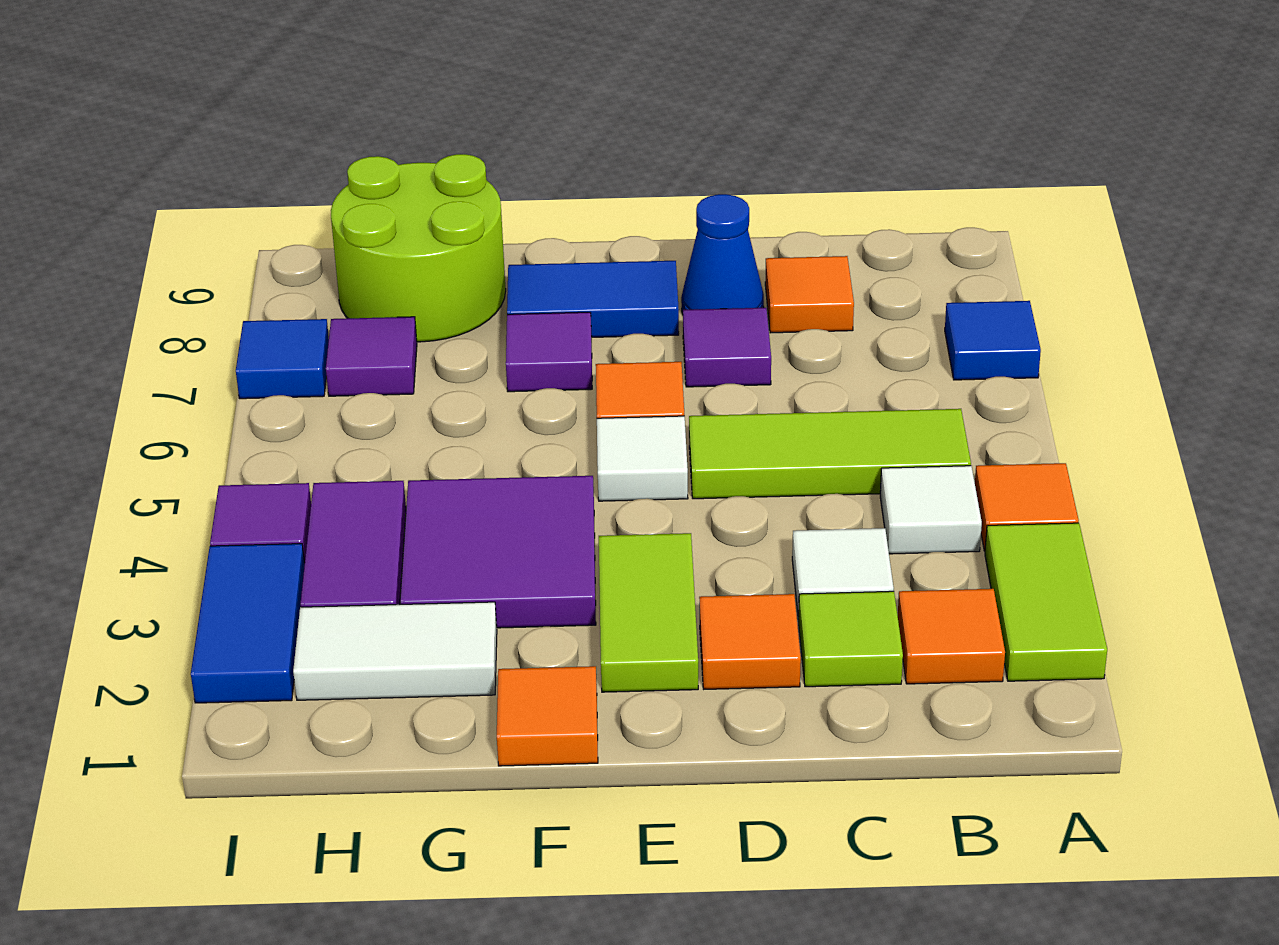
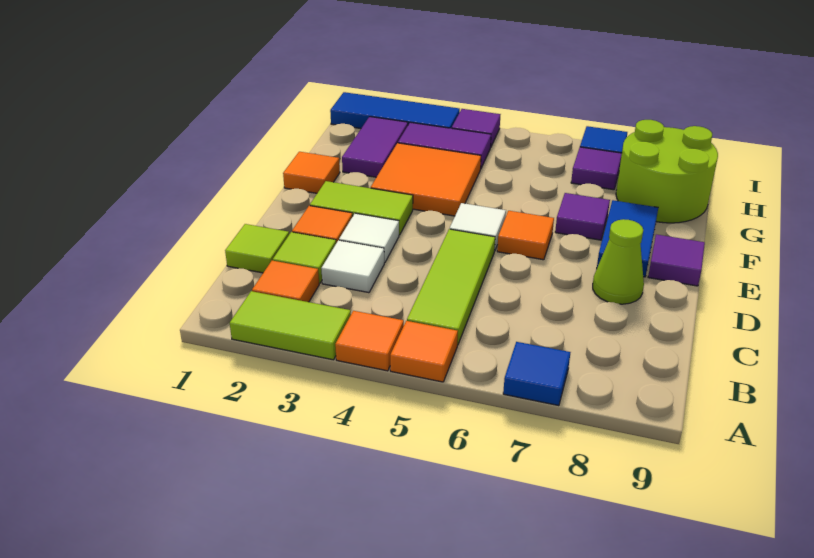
white tile B4 level 1 -> white tile D3 level 1
none -> lime tile C1 level 1
orange tile C8 level 1 -> orange tile A5 level 1
purple tile D7 level 1 -> purple tile E9 level 1
blue cone D8 level 1 -> lime cone D8 level 1
purple tile F3:G4 level 1 -> orange tile F3:G4 level 1
white tile G2:H2 level 1 -> purple tile G2:H2 level 1
blue tile I2:I3 level 1 -> blue tile I1:I3 level 1

